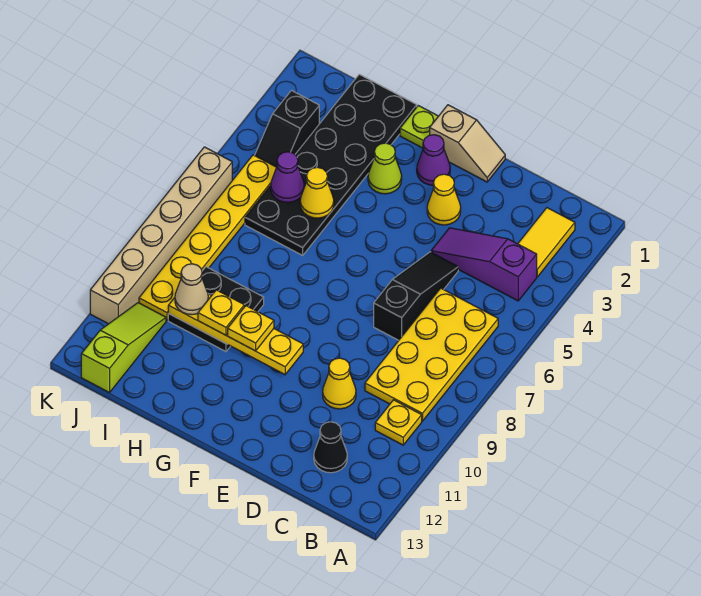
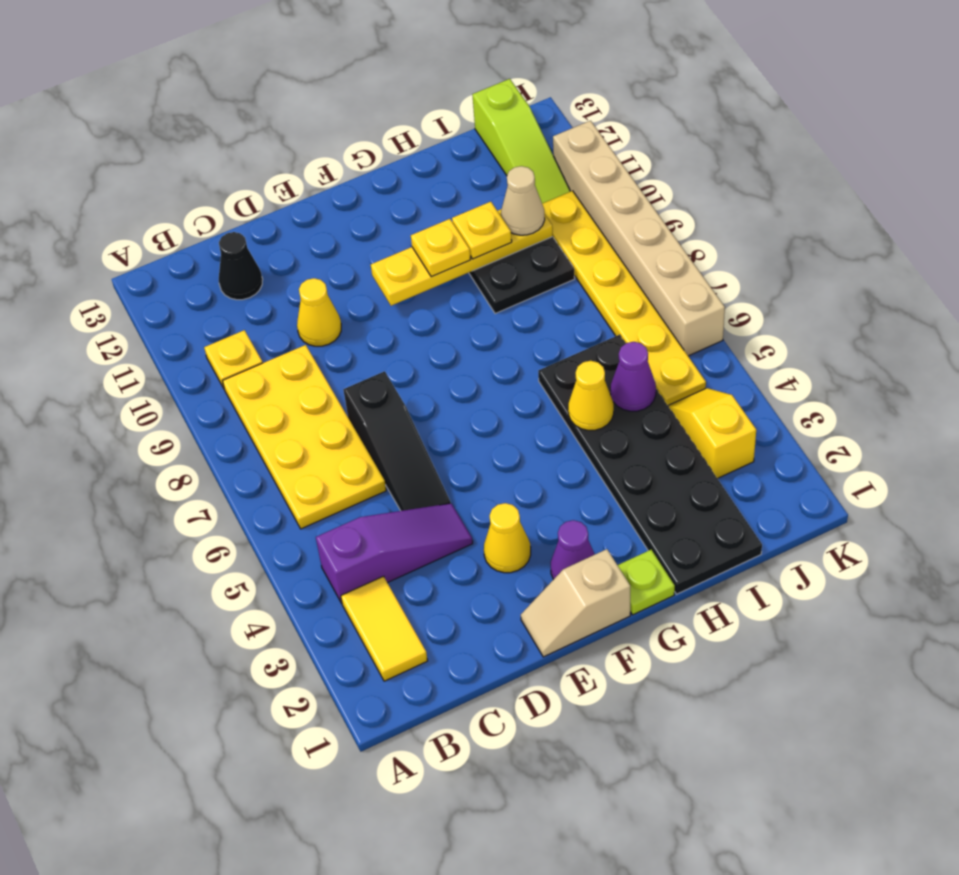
lime cone G3 level 1 -> none
black slope J3:J4 level 1 top 3 -> yellow slope J3:J4 level 1 top 3

